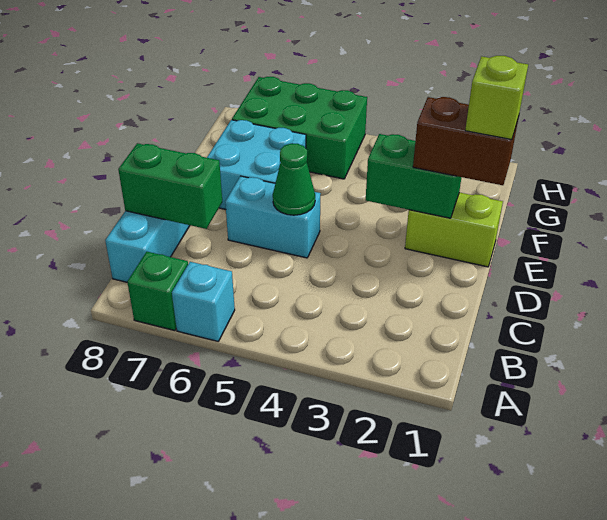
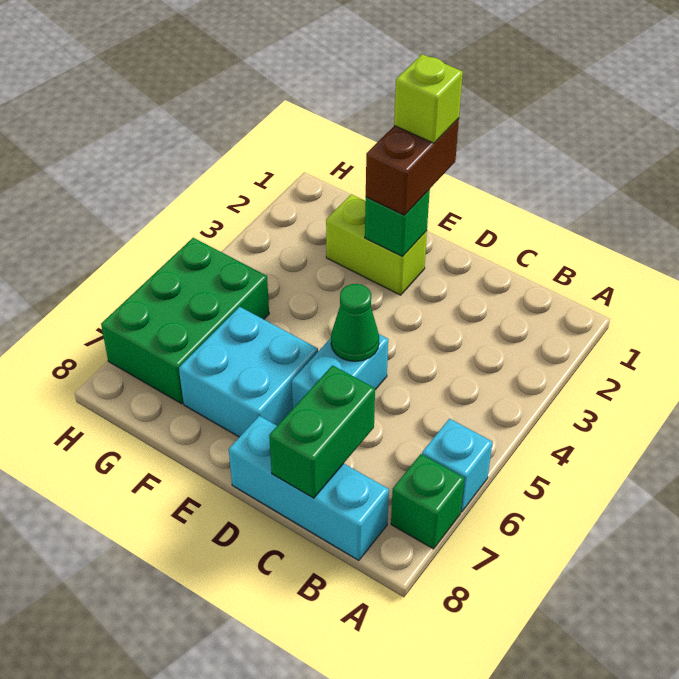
lime brick E1:E2 level 1 -> lime brick E2:F2 level 1
green brick E2:E3 level 2 -> green brick E2 level 2

